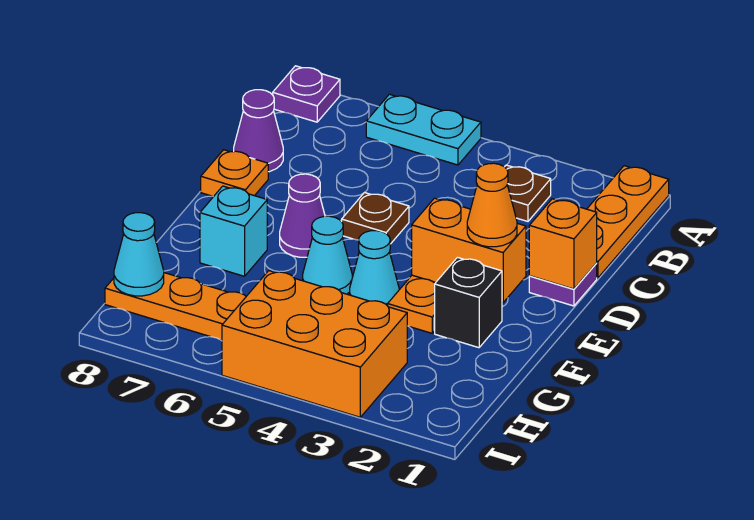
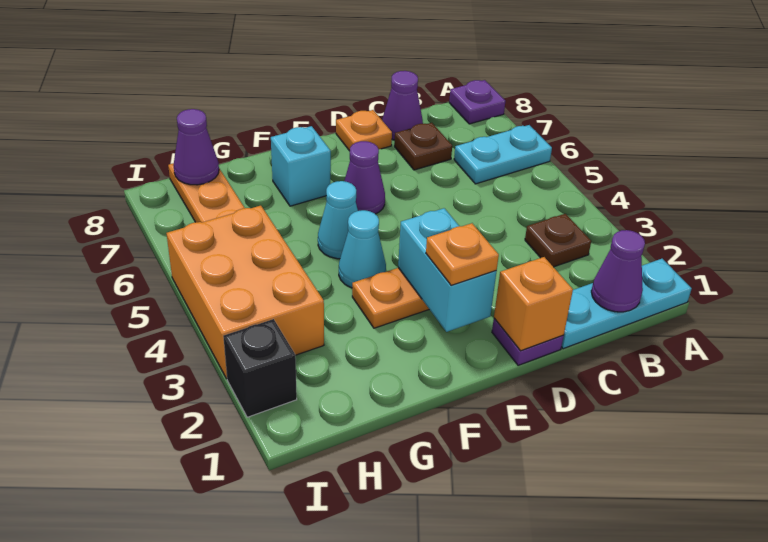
orange plate A1:C1 level 1 -> cyan plate A1:C1 level 1
cyan plate A5:A6 level 1 -> cyan plate A6:B6 level 1
none -> purple cone B1 level 2
brown plate D5 level 1 -> brown plate C7 level 1
orange brick E2:E3 level 2 -> cyan brick E2:E3 level 2
orange cone E2 level 3 -> orange plate E2 level 3
black brick F2 level 1 -> black brick I2 level 1
cyan cone H8 level 2 -> purple cone H8 level 2

